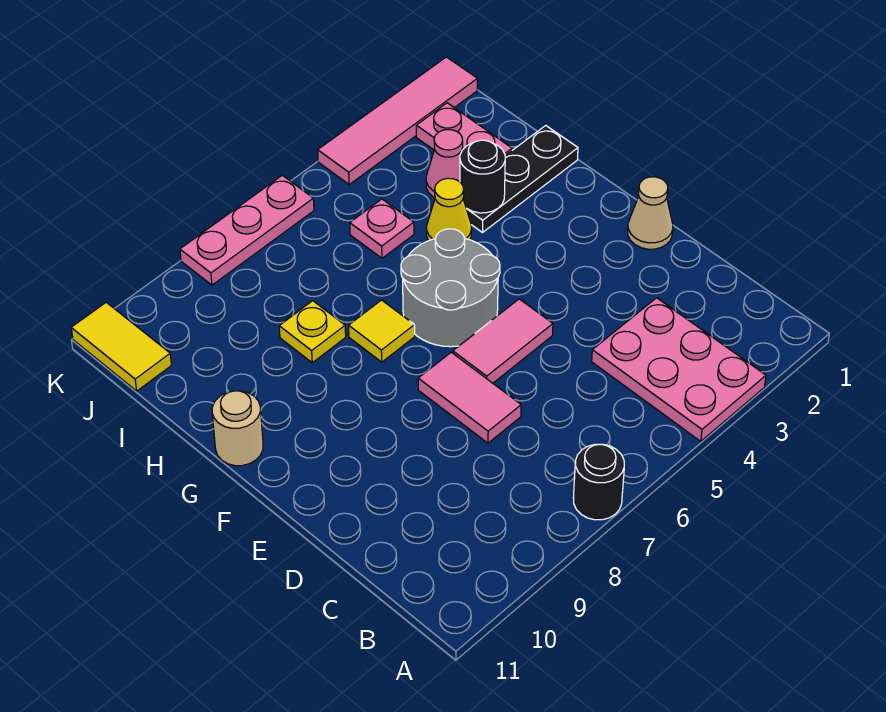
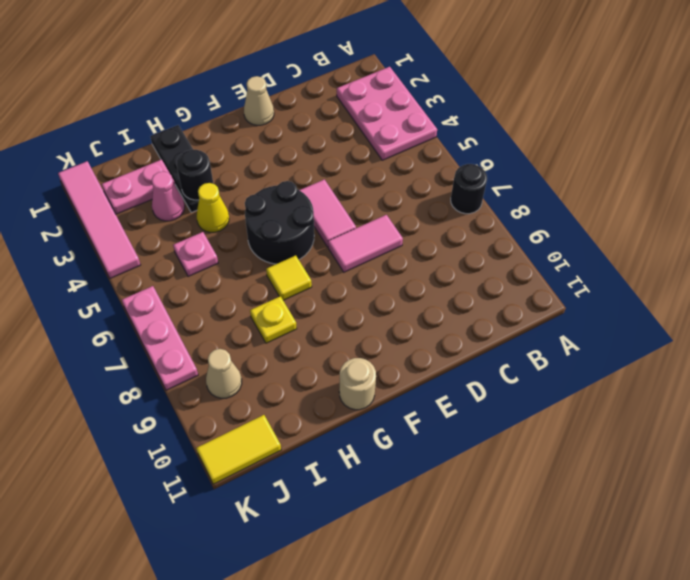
pink plate A3:C4 level 1 -> pink plate A2:B4 level 1
grey round brick F5:G6 level 1 -> black round brick F5:G6 level 1
none -> tan cone J9 level 1

